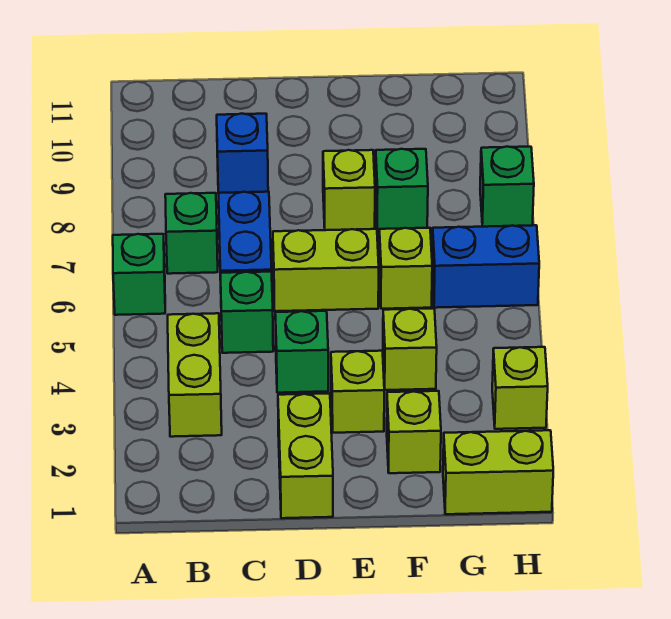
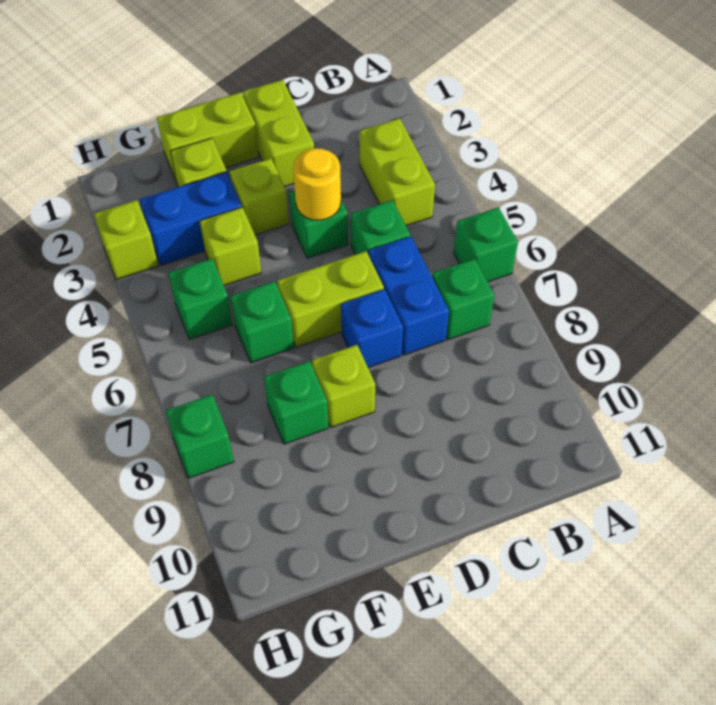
blue brick C9 level 1 -> blue brick D7 level 1
none -> yellow round brick D4 level 2
lime brick F6 level 1 -> green brick F6 level 1
lime brick G1:H1 level 1 -> lime brick E1:F1 level 1
none -> green brick G5 level 1
blue brick G6:H6 level 1 -> blue brick F3:G3 level 1

